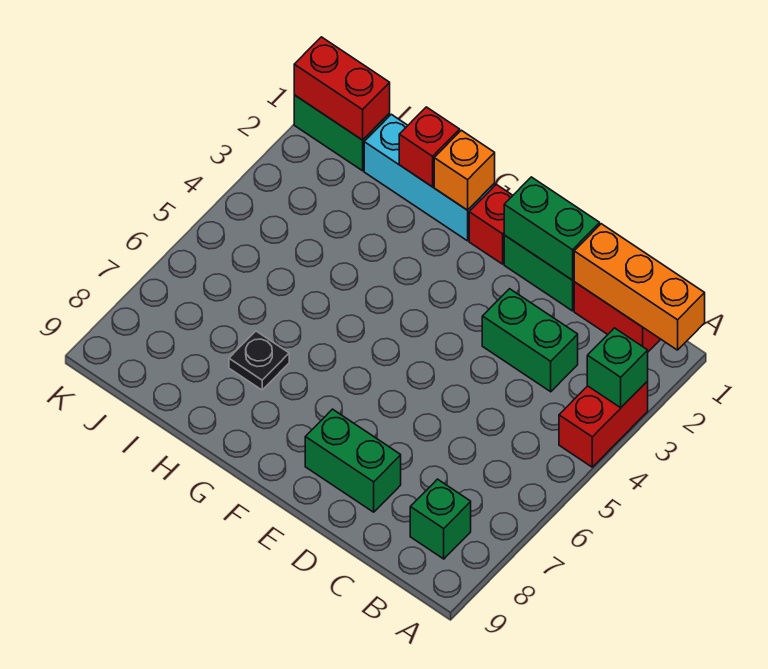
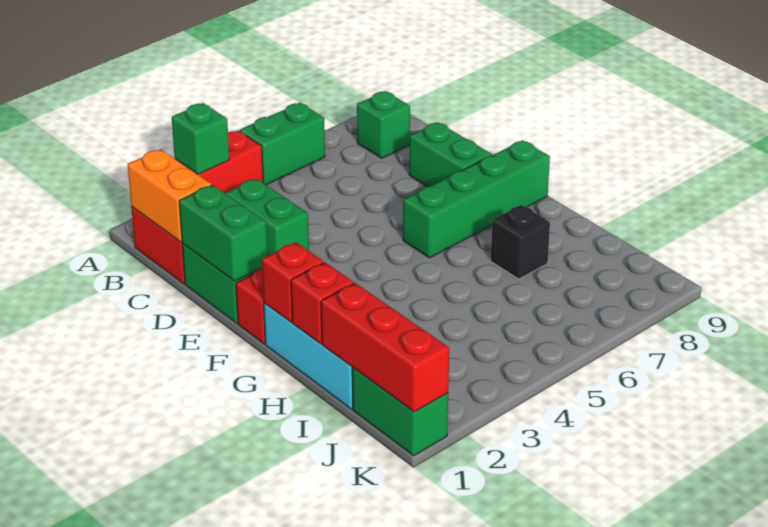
orange brick A1:C1 level 2 -> orange brick B1:C1 level 2
none -> green brick A5:A6 level 1
none -> green brick F6:F9 level 1
orange brick G1 level 2 -> red brick G1 level 2
black plate H7 level 1 -> black brick H7 level 1
red brick J1:K1 level 2 -> red brick I1:K1 level 2

